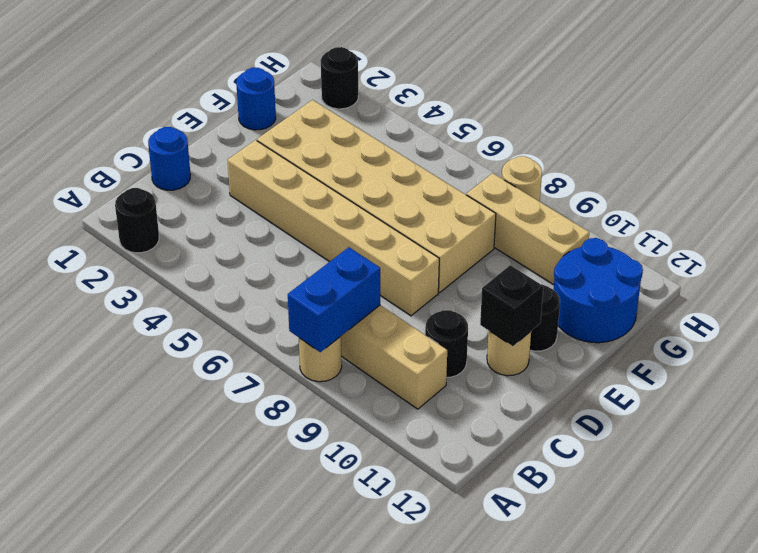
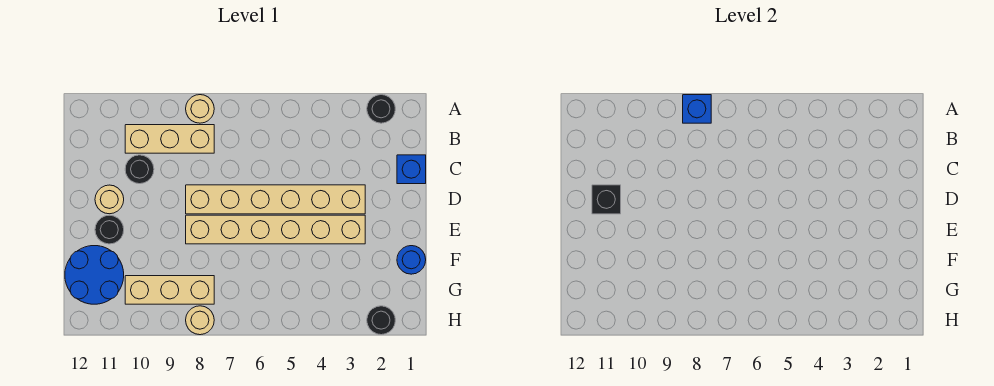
blue brick A8:B8 level 2 -> blue brick A8 level 2
blue round brick C1 level 1 -> blue brick C1 level 1
tan brick E3:F8 level 1 -> tan brick E3:E8 level 1

